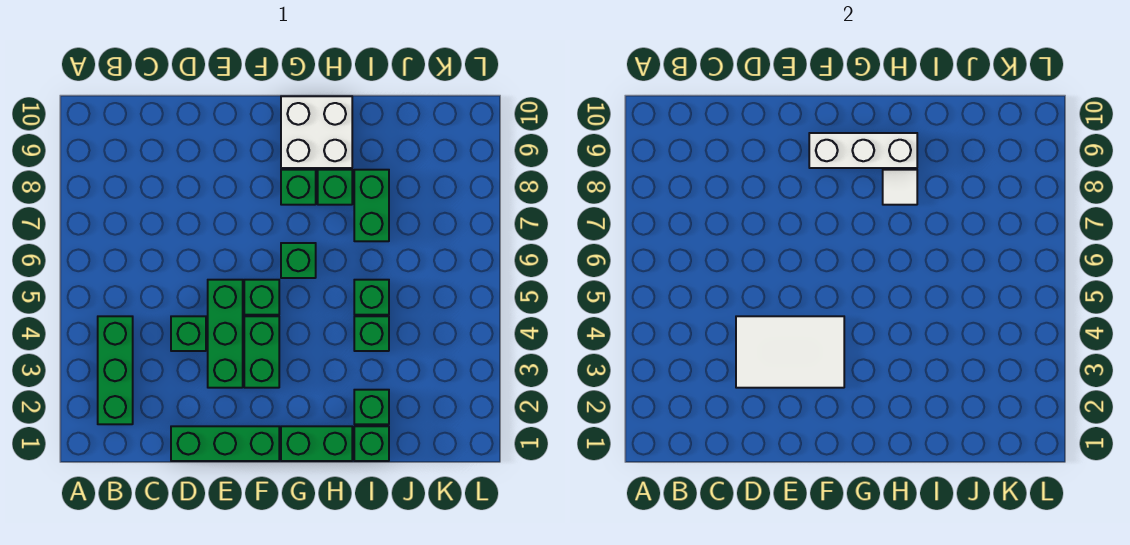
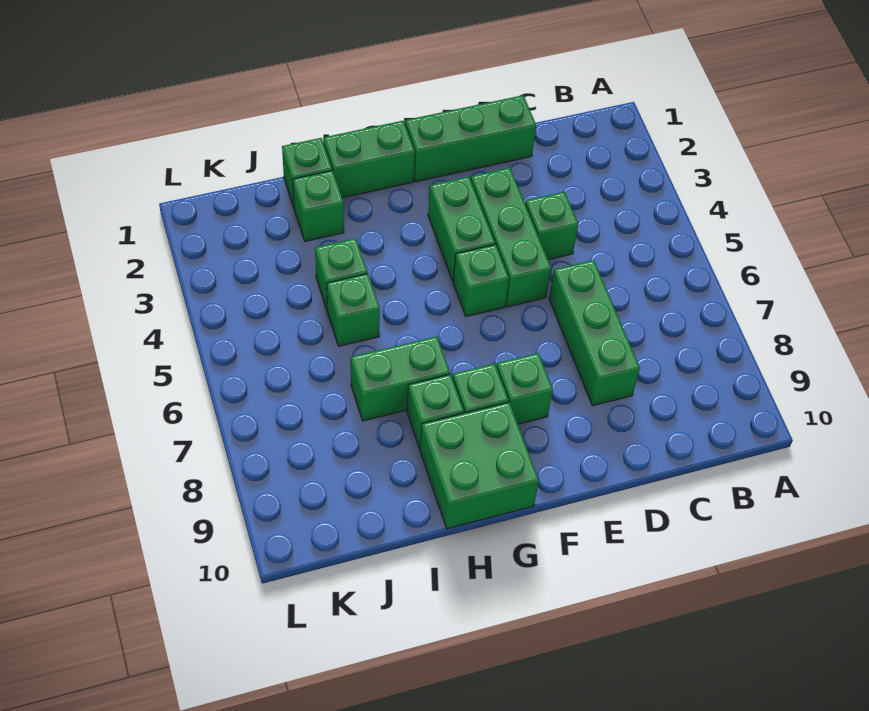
green brick B2:B4 level 1 -> green brick D6:D8 level 1
white tile D3:F4 level 2 -> none
white brick F9:H9 level 2 -> none
green brick G6 level 1 -> green brick F8 level 1
white brick G9:H10 level 1 -> green brick G9:H10 level 1
white tile H8 level 2 -> none
green brick I7:I8 level 1 -> green brick H7:I7 level 1

